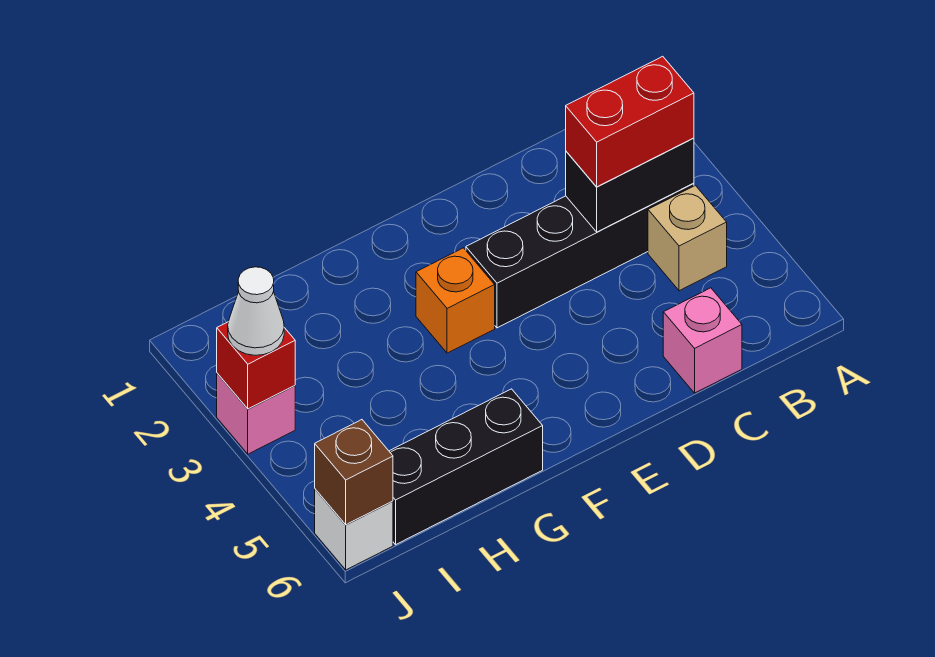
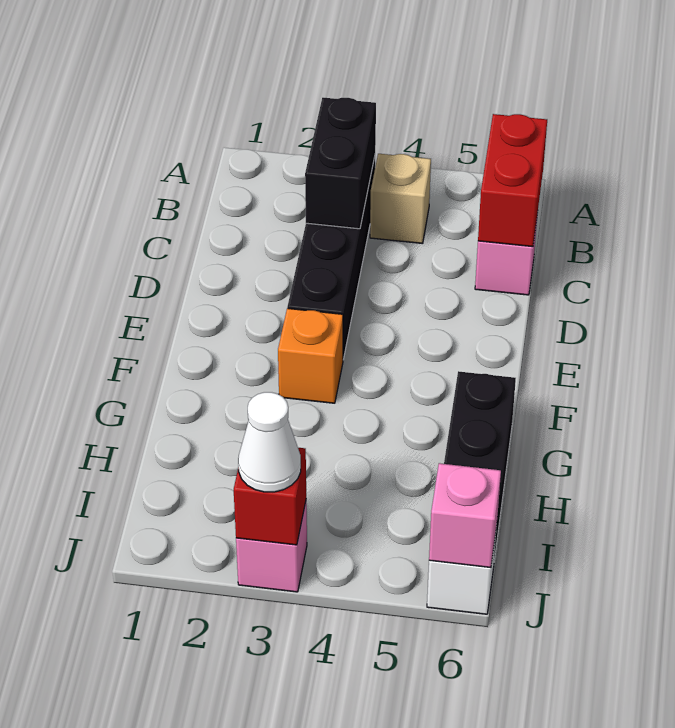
red brick B3:C3 level 3 -> red brick B6:C6 level 2
brown brick J6 level 2 -> pink brick J6 level 2

